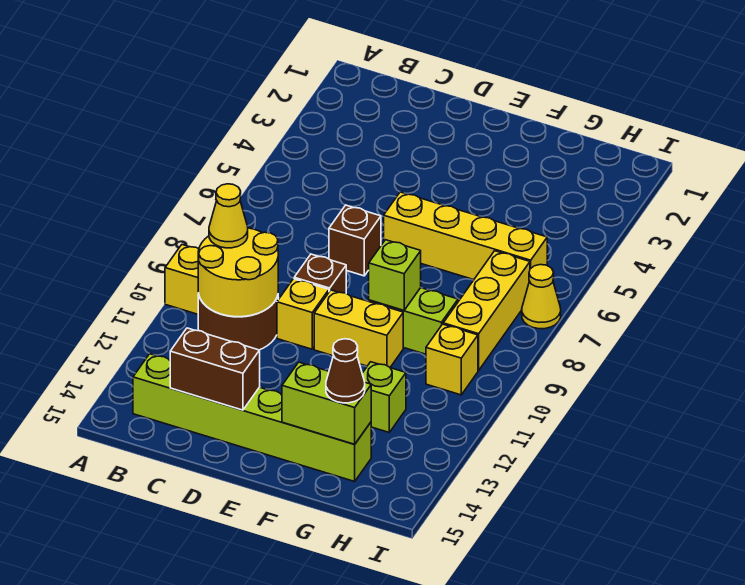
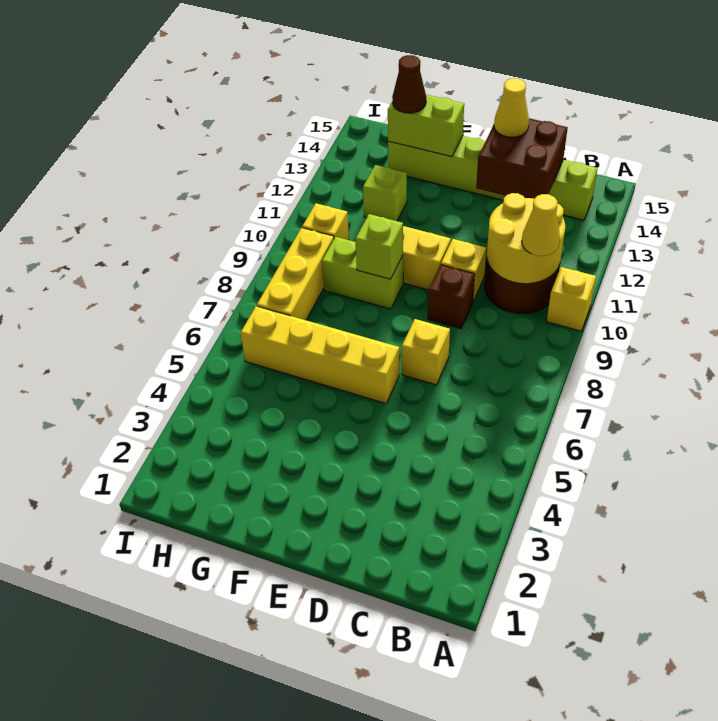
brown brick C14:D14 level 2 -> brown brick C13:D14 level 2
brown brick D7 level 1 -> yellow brick D7 level 1
yellow cone I7 level 1 -> yellow cone D14 level 3

